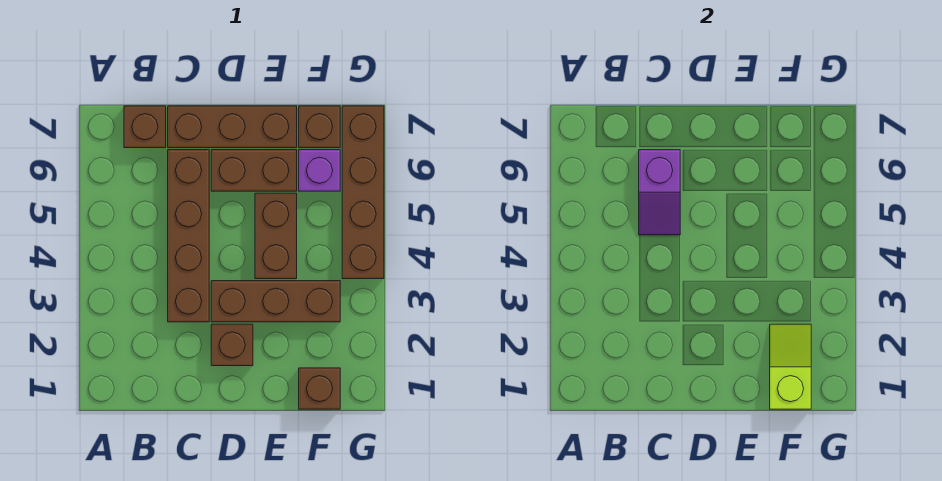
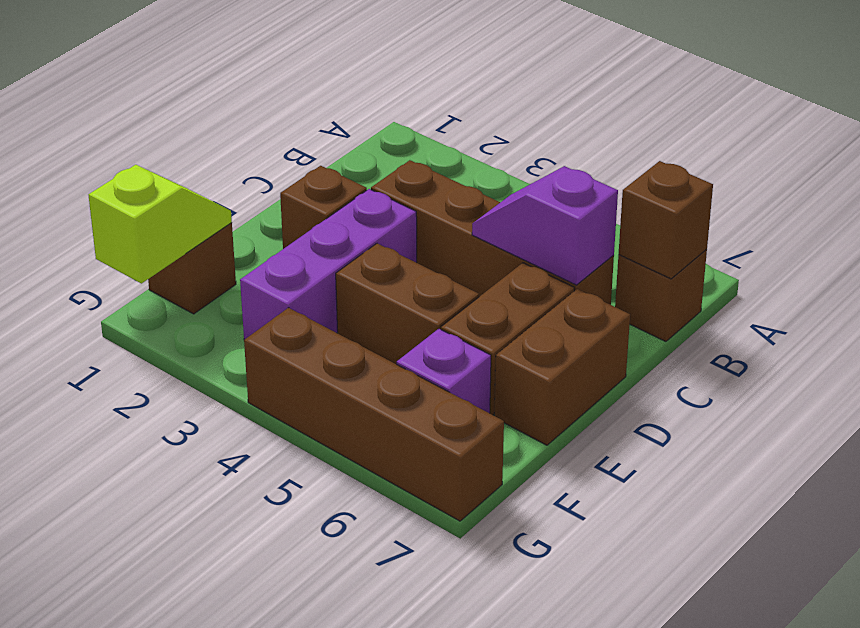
brown brick C7:E7 level 1 -> brown brick D7:E7 level 1
brown brick D3:F3 level 1 -> purple brick D3:F3 level 1
lime slope F1:F2 level 2 top 1 -> lime slope F1:G1 level 2 top G
brown brick F7 level 1 -> brown brick B7 level 2

